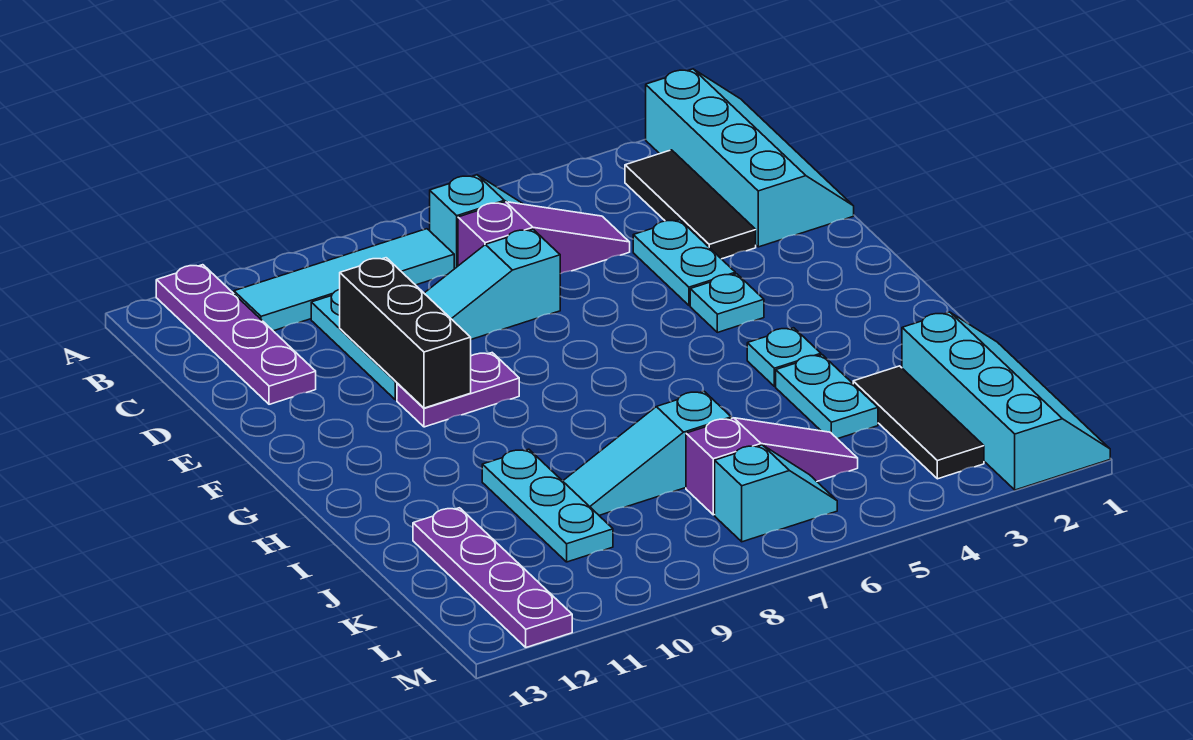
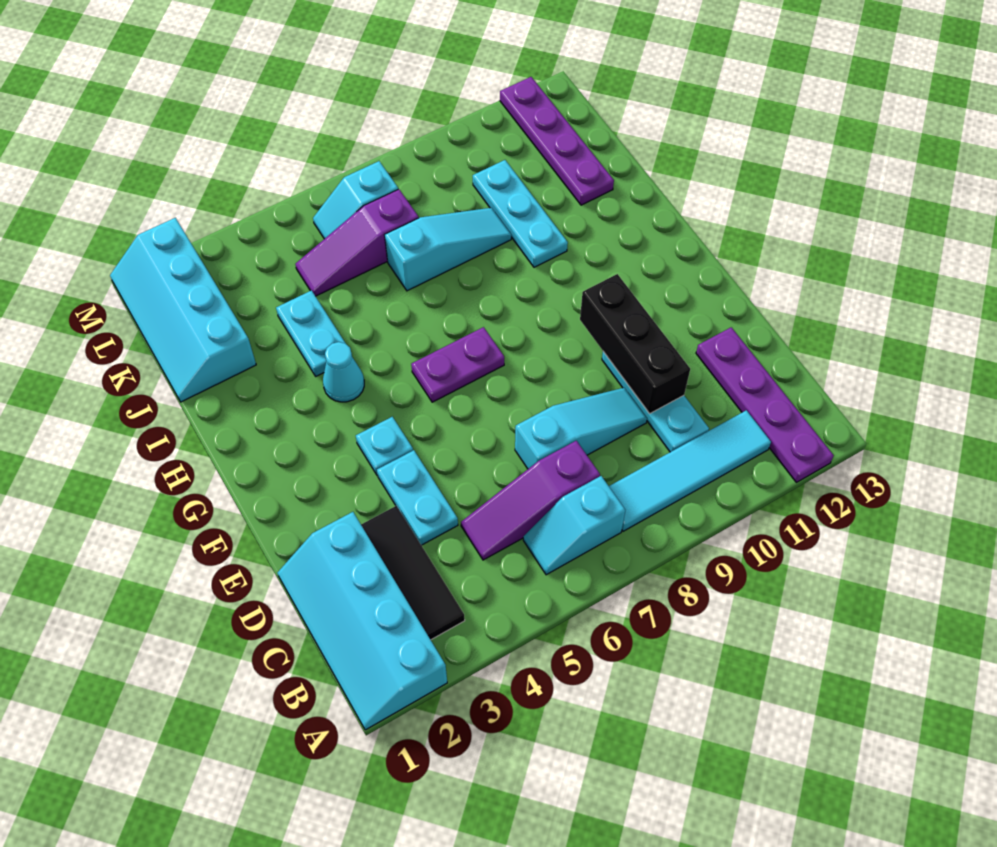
purple plate F9:F10 level 1 -> purple plate G6:G7 level 1
cyan plate H4 level 1 -> cyan cone H4 level 1
black tile J3:L3 level 1 -> none

